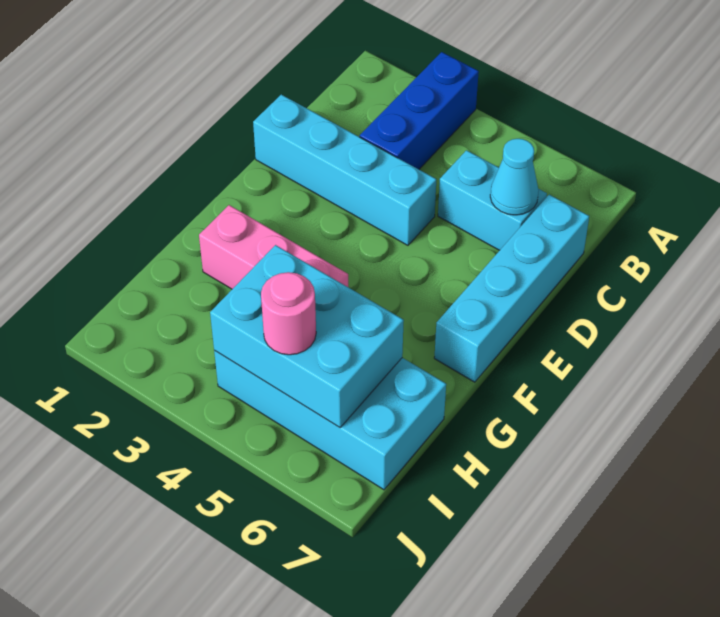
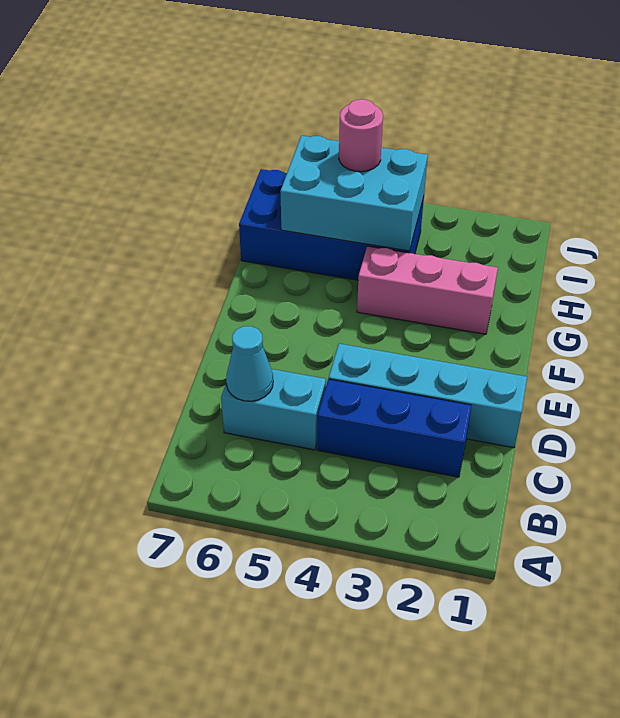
blue brick A3:C3 level 1 -> blue brick C2:C4 level 1
cyan brick C7:F7 level 1 -> none
cyan brick H4:I7 level 1 -> blue brick H4:I7 level 1

